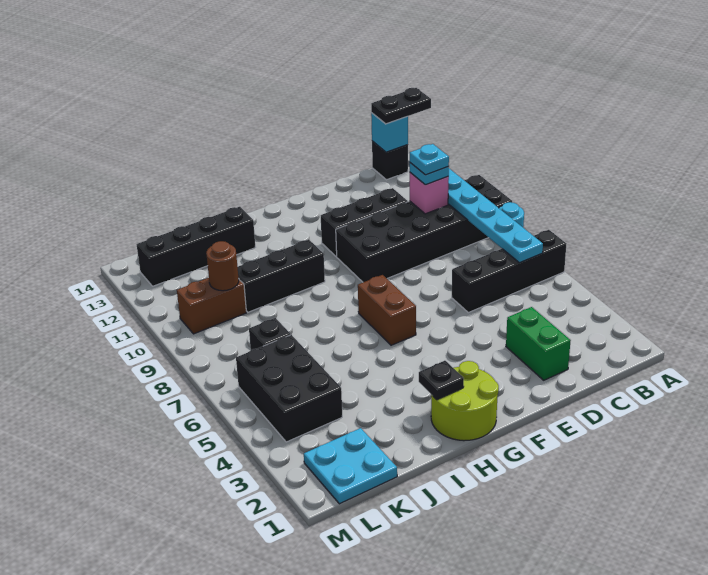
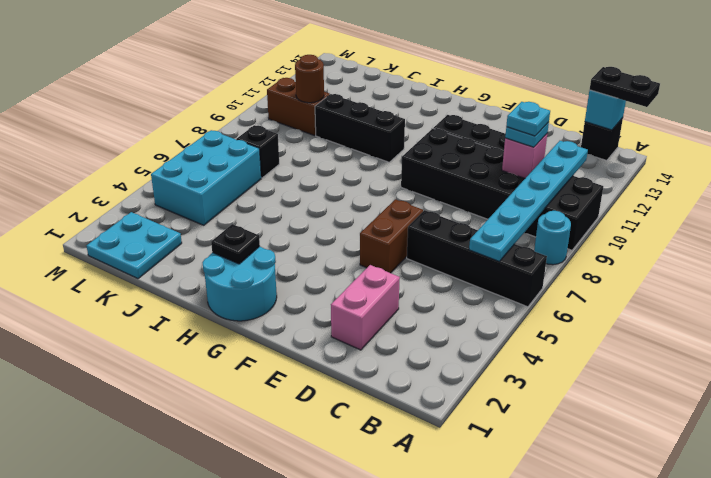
green brick D2:D3 level 1 -> pink brick D2:D3 level 1
lime round brick G1:H2 level 1 -> cyan round brick G1:H2 level 1
brown brick G6:G7 level 1 -> brown brick E5:E6 level 1
black brick I13:L13 level 1 -> none
black brick K4:L6 level 1 -> cyan brick K4:L6 level 1

